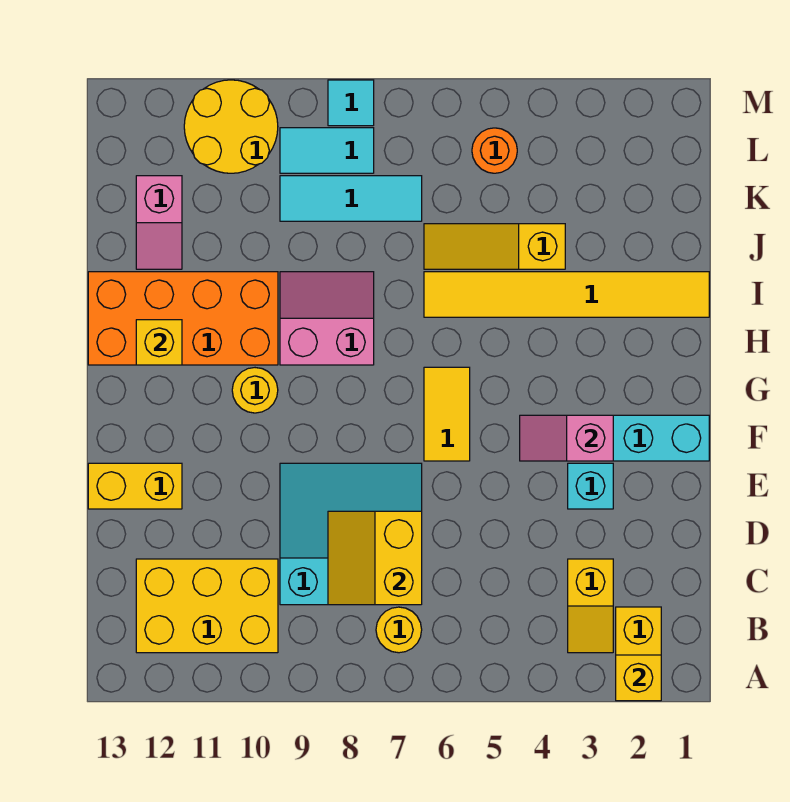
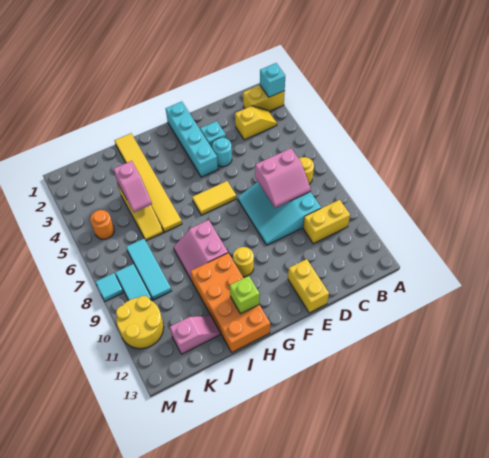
yellow brick A2 level 2 -> cyan brick A2 level 2
yellow brick B10:C12 level 1 -> yellow brick B10:C10 level 1
yellow slope C7:D8 level 2 top 7 -> pink slope C7:D8 level 2 top 7
none -> cyan round brick E4 level 1
pink slope F3:F4 level 2 top 3 -> pink slope J4:J5 level 2 top 4
yellow brick H12 level 2 -> lime brick H12 level 2

